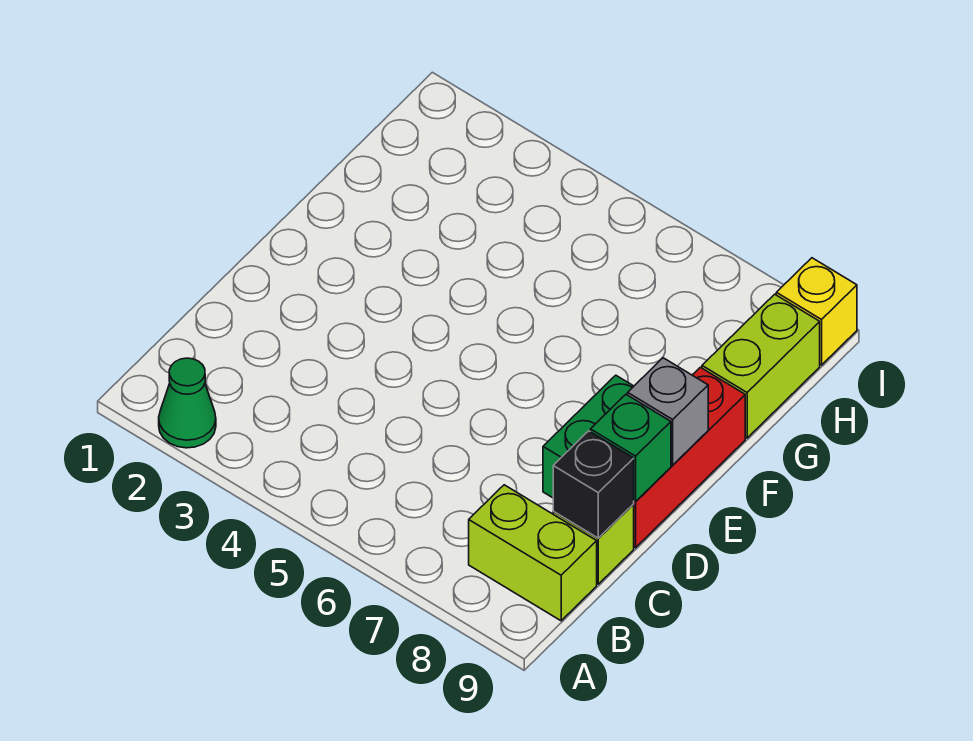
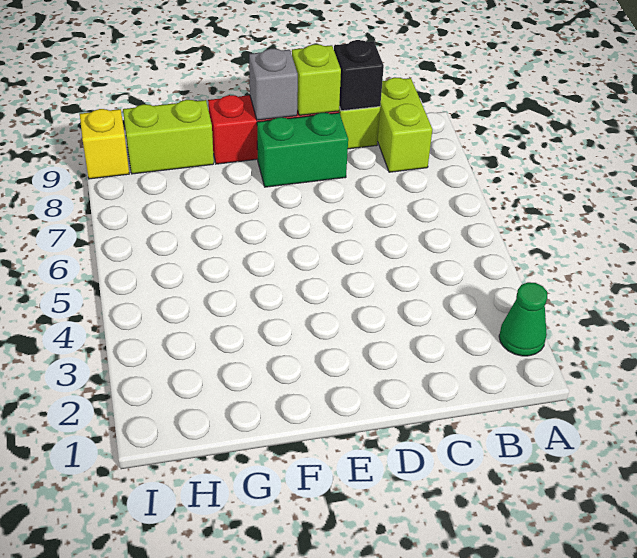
green brick D9 level 2 -> lime brick D9 level 2

